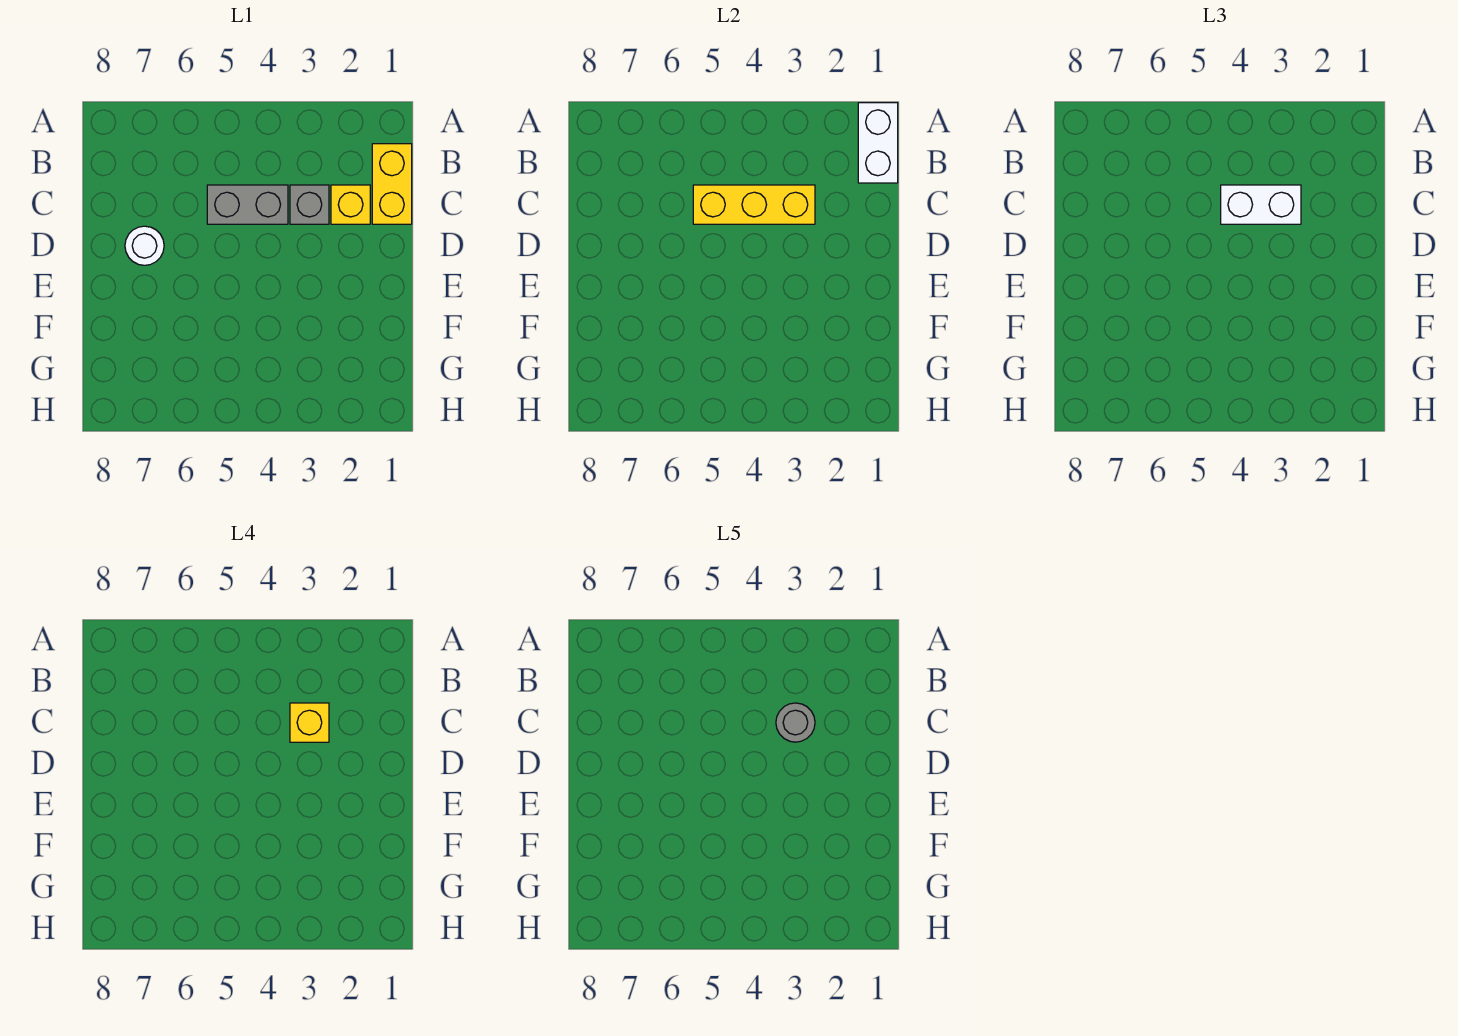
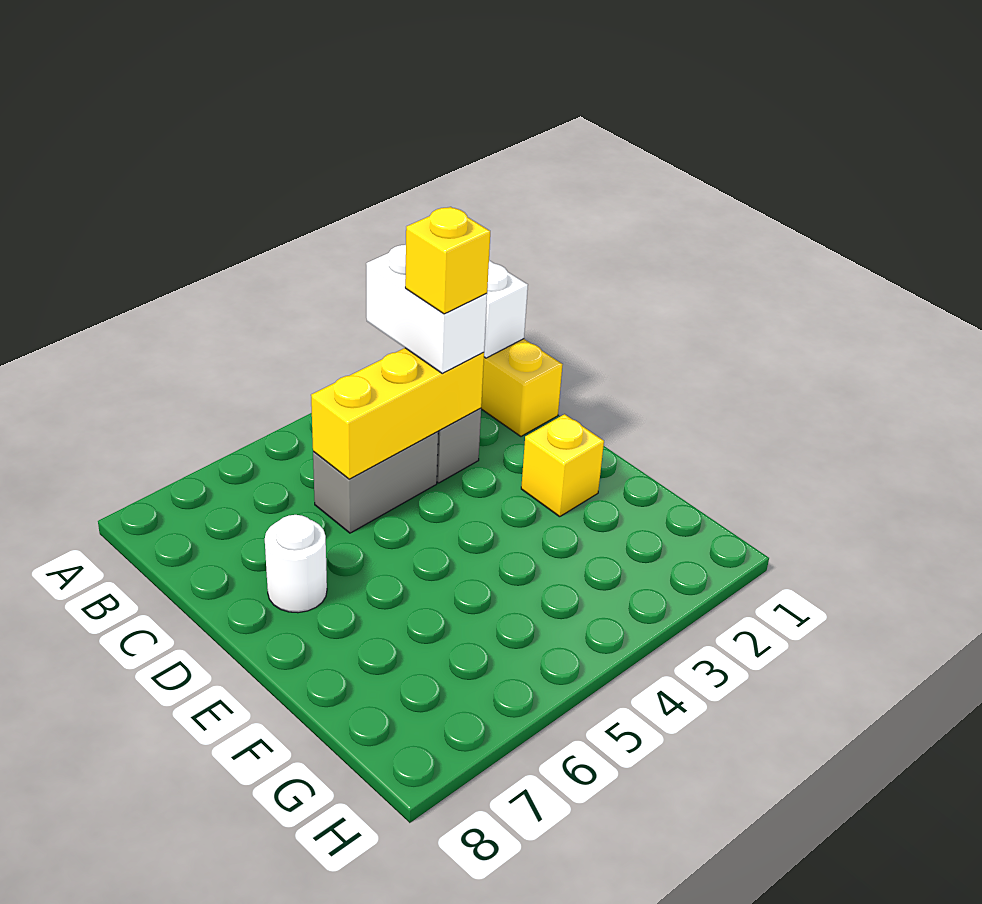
yellow brick C2 level 1 -> yellow brick E2 level 1
white brick C3:C4 level 3 -> white brick B3:C3 level 3
grey round brick C3 level 5 -> none

